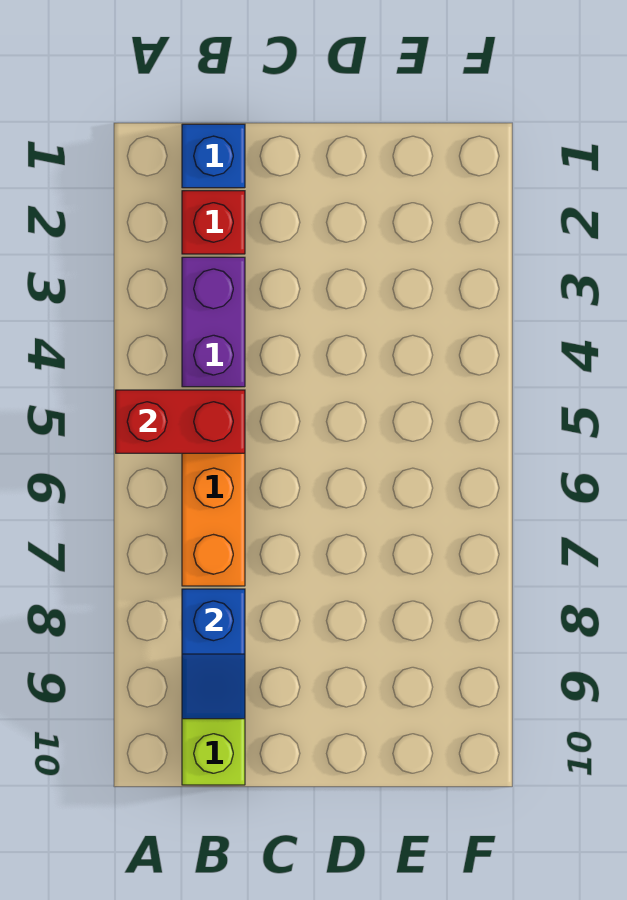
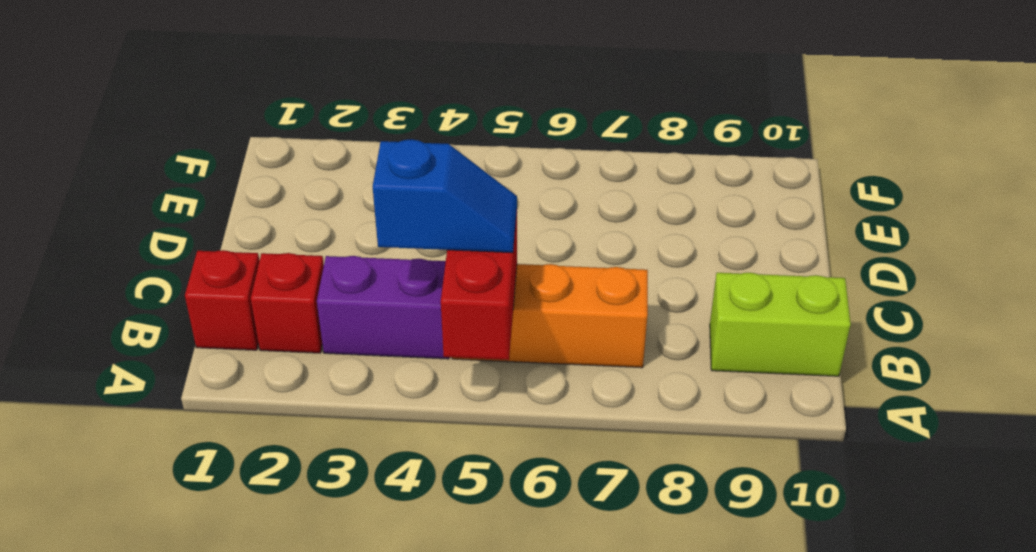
blue brick B1 level 1 -> red brick B1 level 1
blue slope B8:B9 level 2 top 8 -> blue slope B4:B5 level 3 top 4

